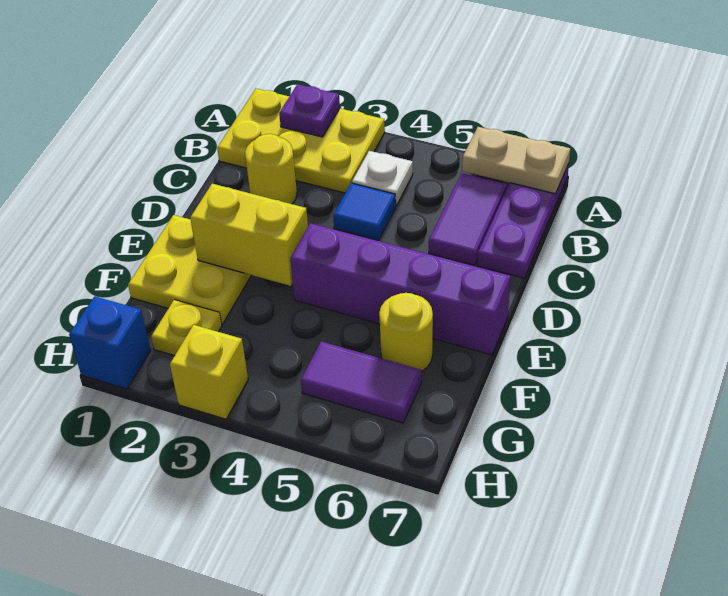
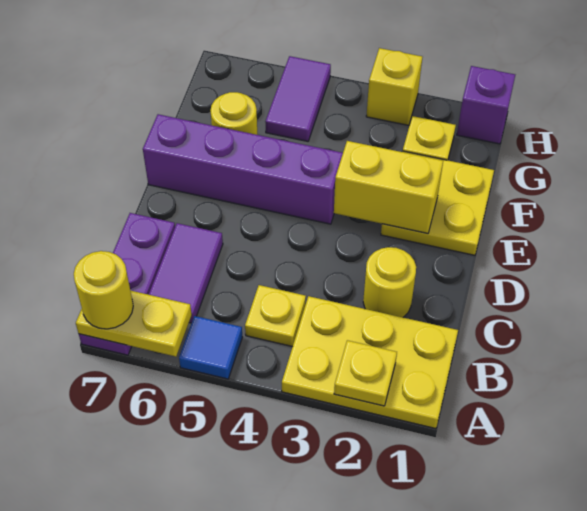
purple plate A2 level 2 -> yellow plate A2 level 2
tan plate A6:A7 level 2 -> yellow plate A6:A7 level 2
none -> yellow round brick A7 level 3
white plate B4 level 1 -> yellow plate B4 level 1
blue tile C4 level 1 -> blue tile A5 level 1
purple tile G5:G6 level 1 -> purple tile G5:H5 level 1
blue brick H1 level 1 -> purple brick H1 level 1

